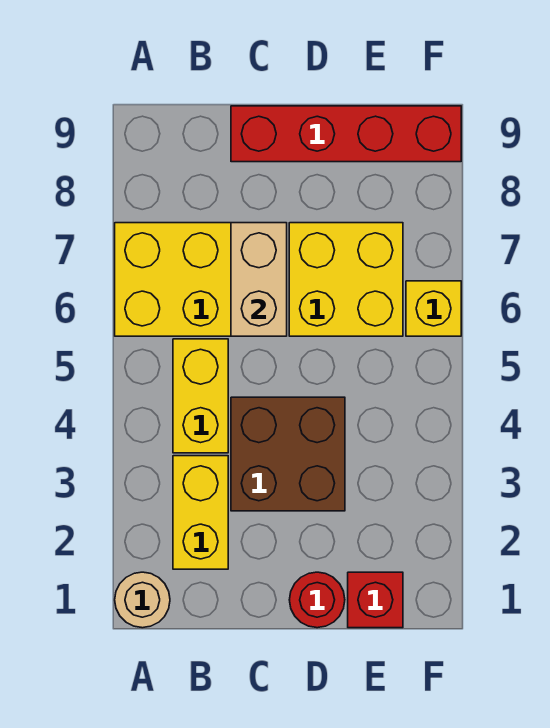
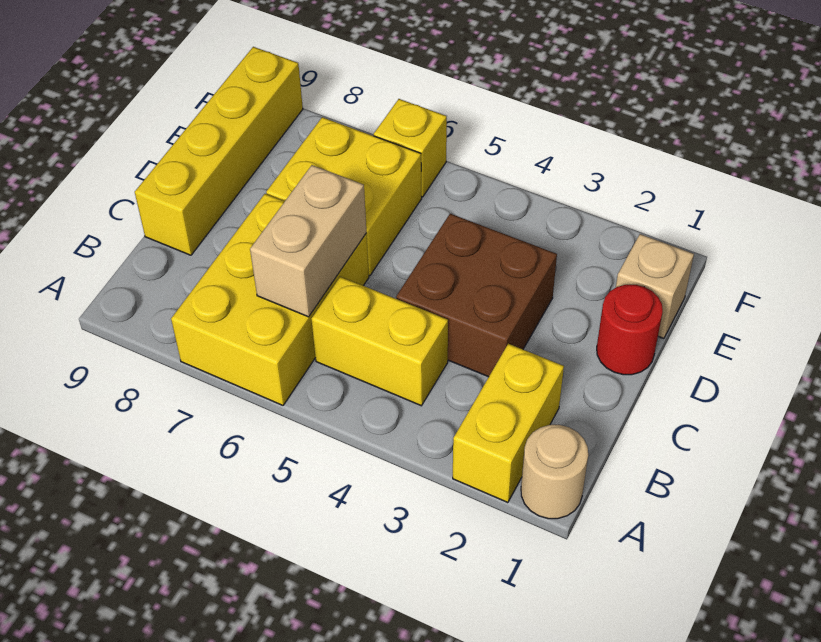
yellow brick B2:B3 level 1 -> yellow brick A2:B2 level 1
tan brick C6:C7 level 2 -> tan brick B6:C6 level 2
red brick C9:F9 level 1 -> yellow brick C9:F9 level 1
red brick E1 level 1 -> tan brick E1 level 1

